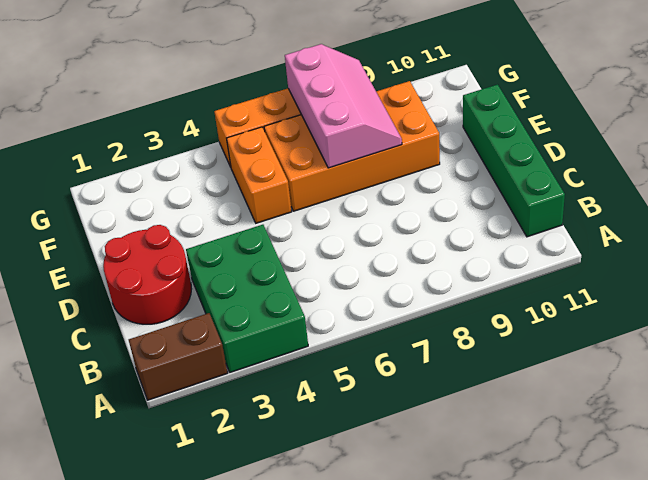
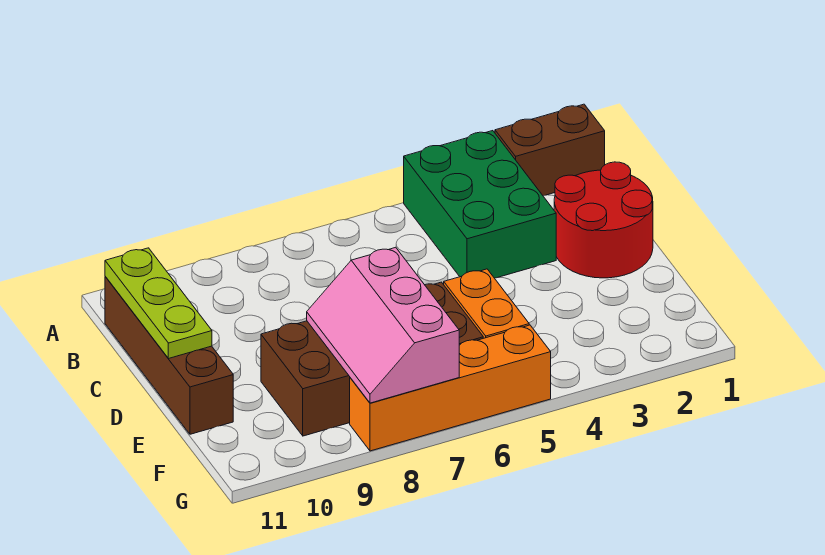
green brick B11:E11 level 1 -> brown brick B11:E11 level 1
none -> lime plate B11:D11 level 2
orange brick E6:F9 level 1 -> brown brick E6:F9 level 1

